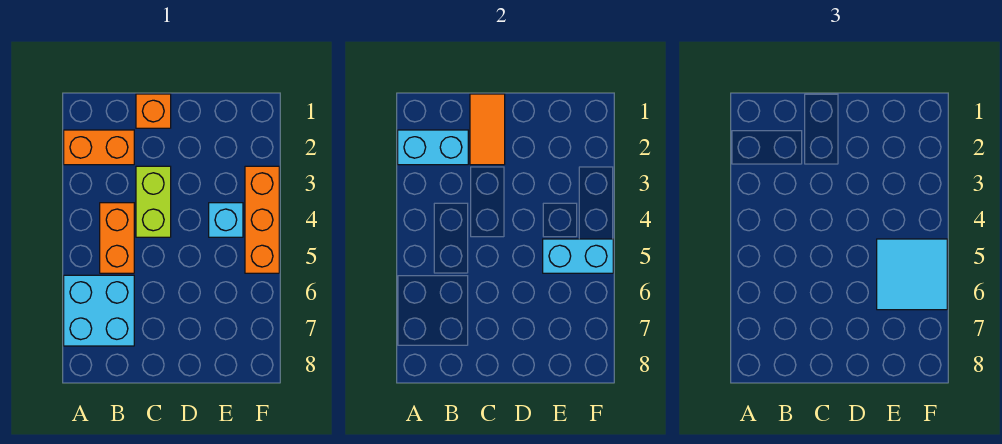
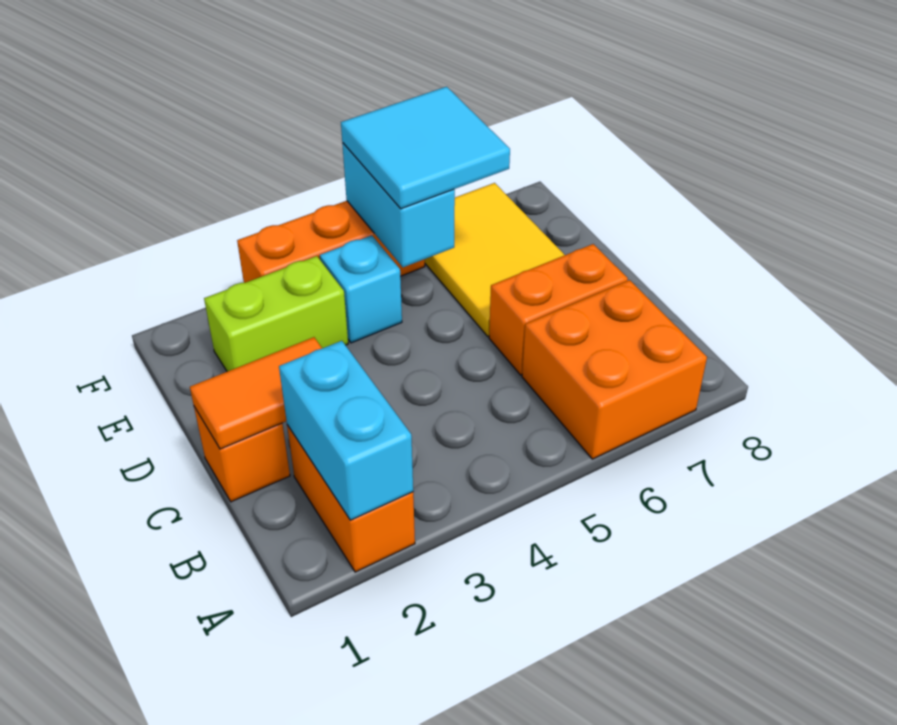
cyan brick A6:B7 level 1 -> orange brick A6:B7 level 1
orange brick B4:B5 level 1 -> orange brick C6:C7 level 1
lime brick C3:C4 level 1 -> lime brick E2:E3 level 1
none -> yellow tile D6:F7 level 1

